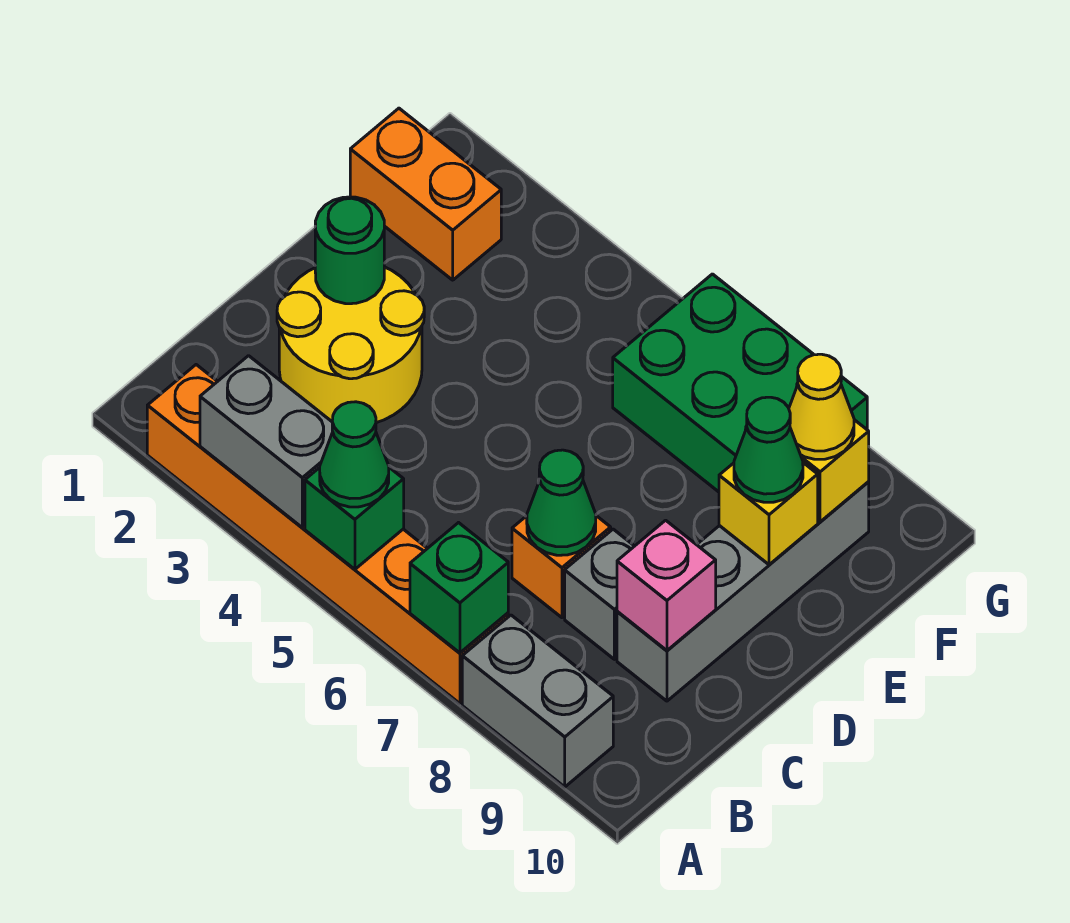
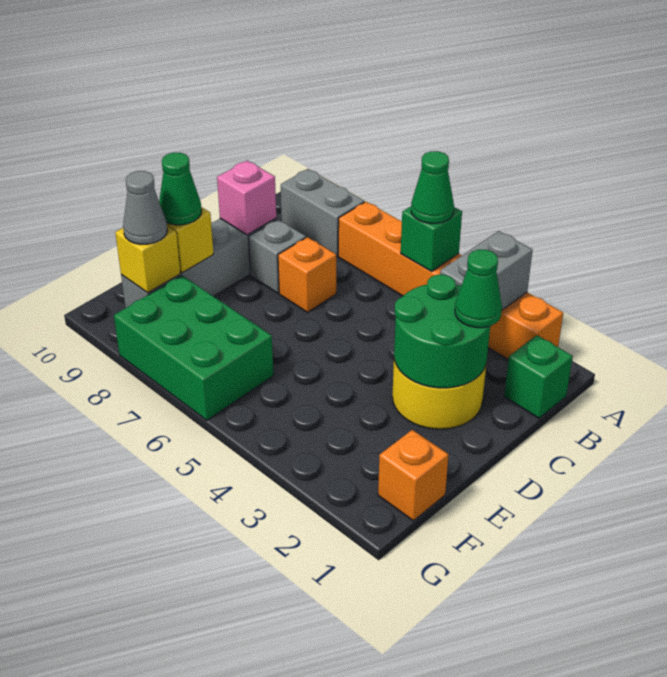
grey brick A3:A4 level 2 -> grey brick A3:B3 level 2
green brick A7 level 2 -> green brick B1 level 1
green cone C7 level 2 -> green cone C2 level 3
green round brick D2 level 2 -> green round brick C2:D3 level 2
orange brick F1:F2 level 1 -> orange brick F1 level 1
yellow cone F9 level 3 -> grey cone F9 level 3

